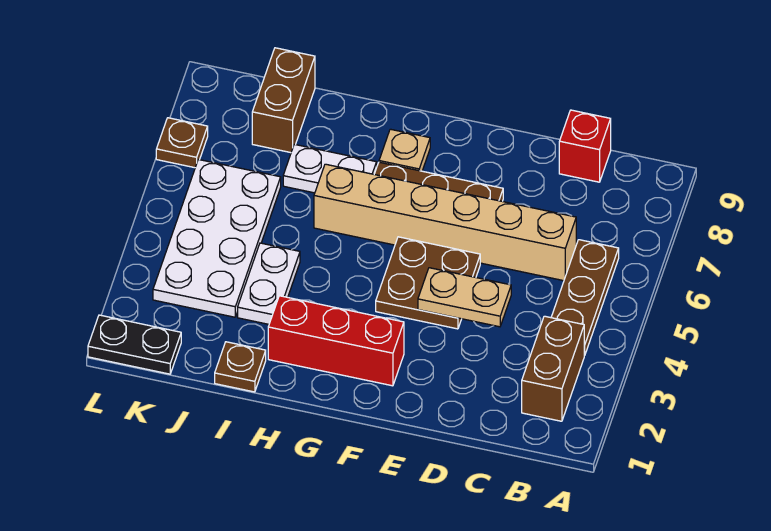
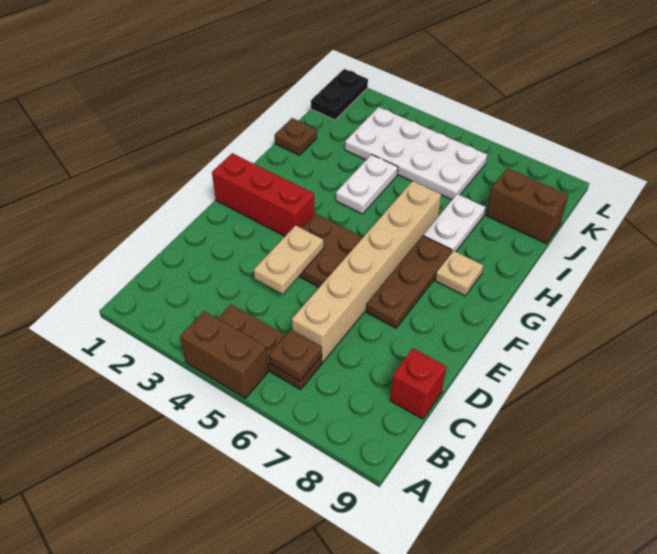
brown brick B2:B3 level 1 -> brown brick A4:A5 level 1
red brick F2:H2 level 1 -> red brick F1:F3 level 1
white plate I3:I4 level 1 -> white plate H4:I4 level 1
brown plate L7 level 1 -> brown plate B6 level 2

